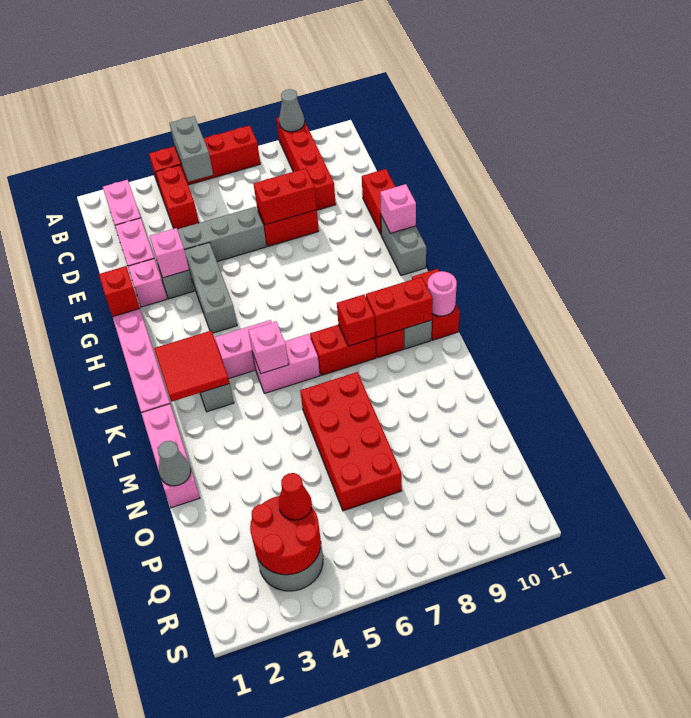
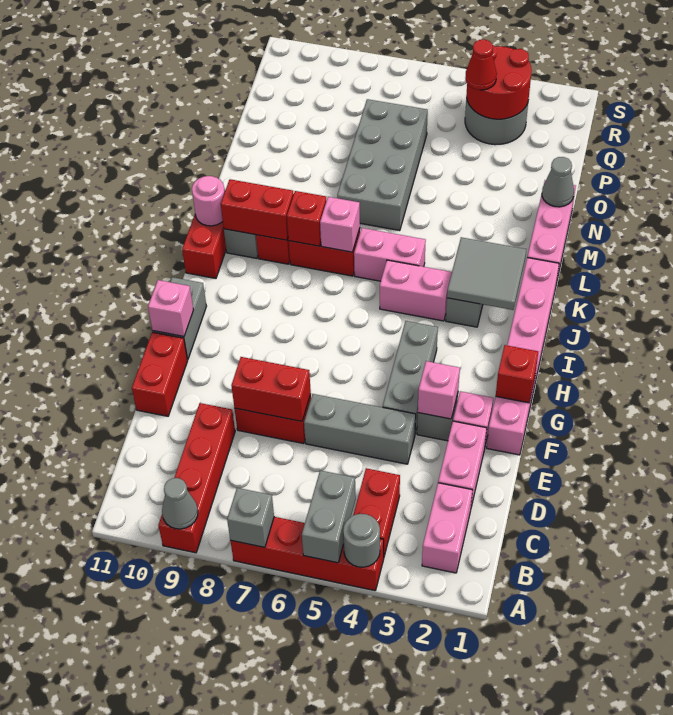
none -> grey round brick A4 level 2
none -> grey brick A7 level 2
red tile J2:K3 level 2 -> grey tile J2:K3 level 2
pink brick K5 level 2 -> pink brick K7 level 2
red brick M6:P7 level 1 -> grey brick M6:P7 level 1

